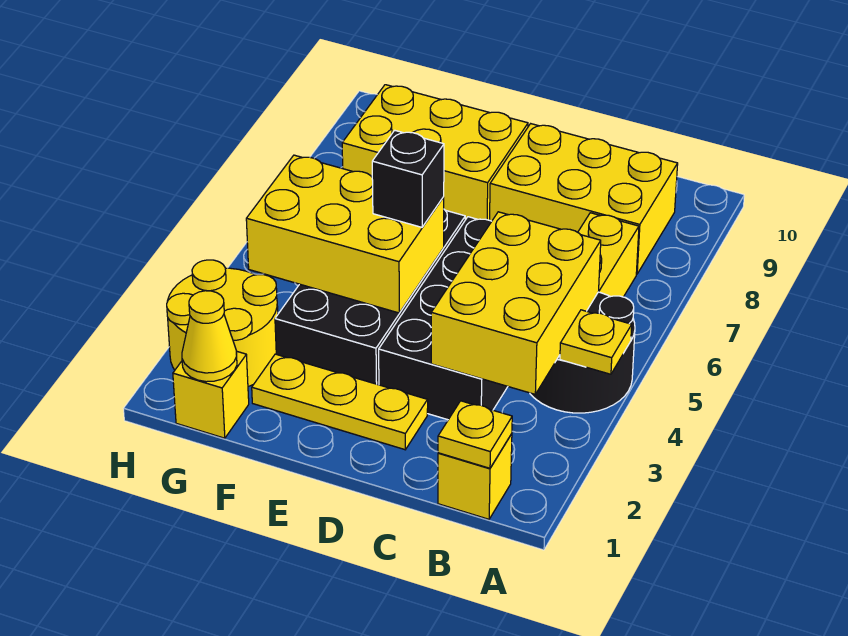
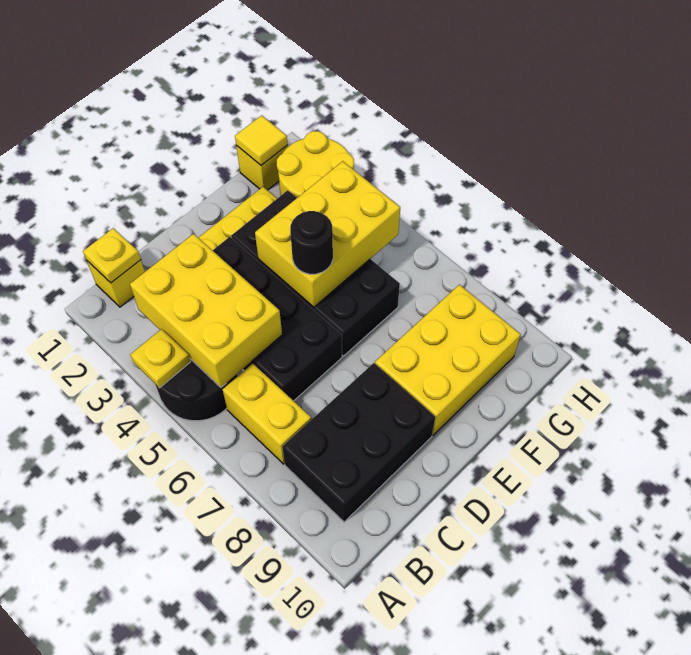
yellow brick B8:D9 level 1 -> black brick B8:D9 level 1
black brick E5 level 3 -> black round brick E5 level 3
yellow cone G1 level 2 -> yellow tile G1 level 2

